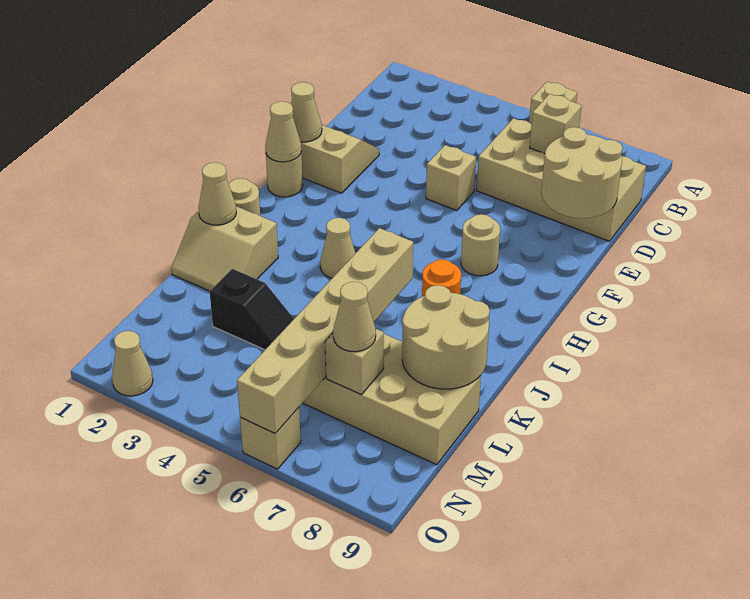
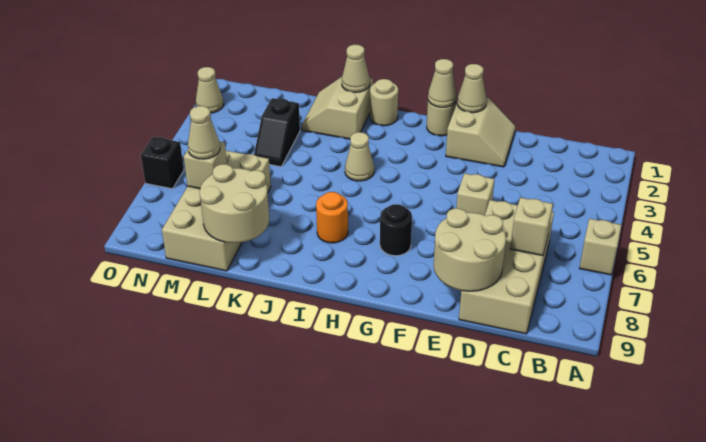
tan round brick G7 level 1 -> black round brick G7 level 1
tan brick J6:O6 level 2 -> none
tan brick O6 level 1 -> black brick O6 level 1

